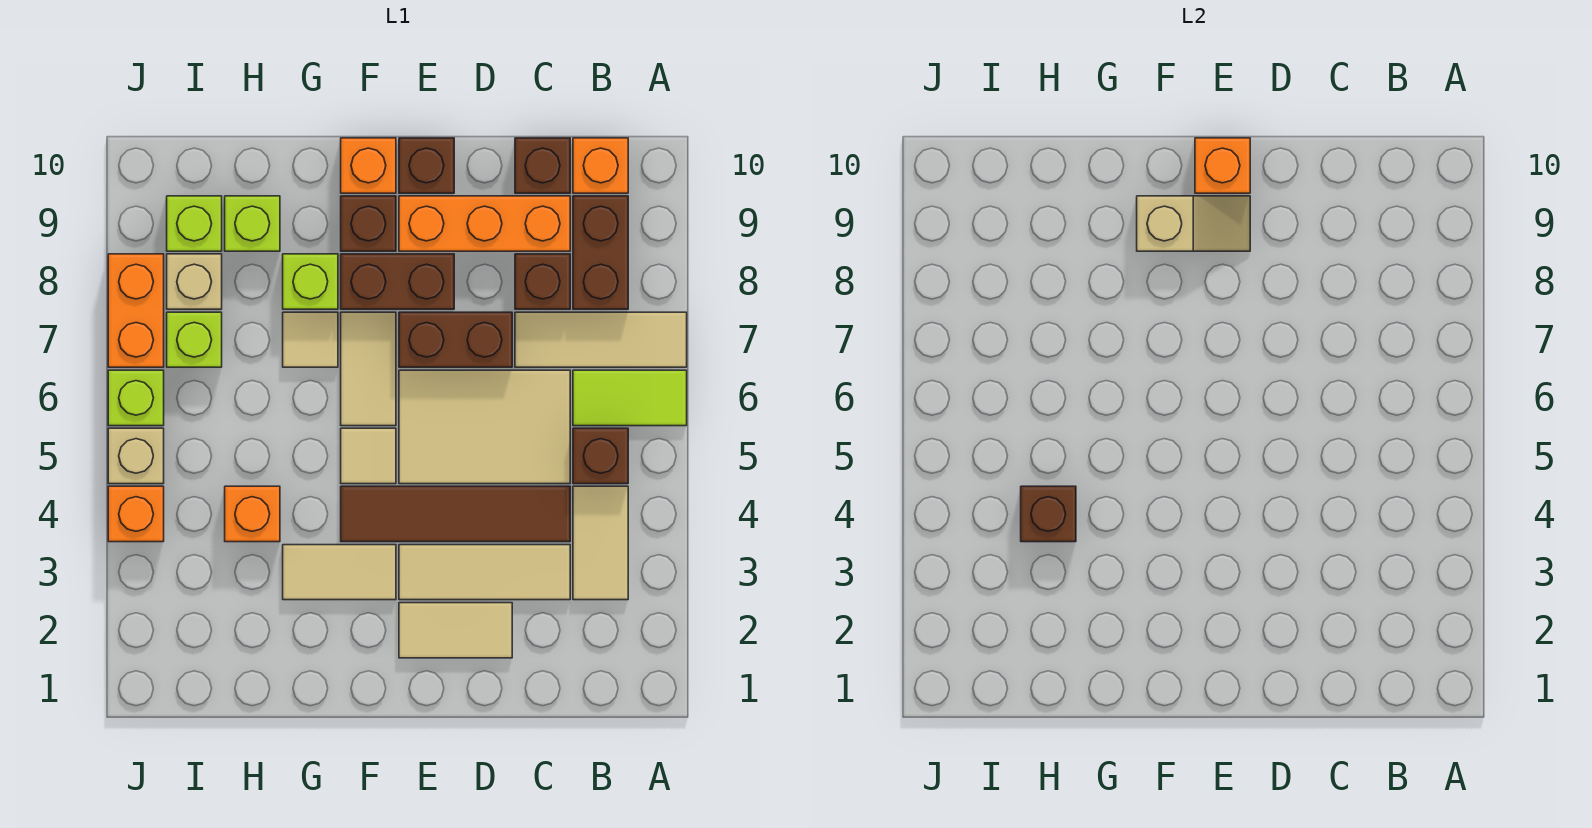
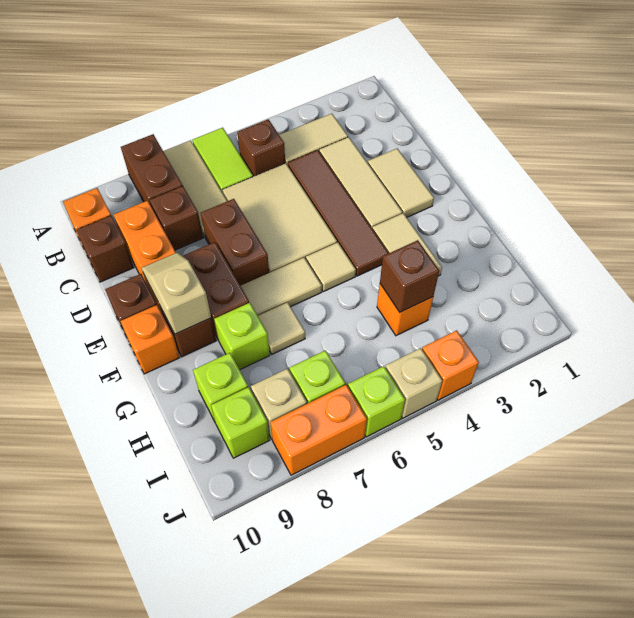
brown brick B8:B9 level 1 -> brown brick A8:B8 level 1
orange brick E10 level 2 -> none

